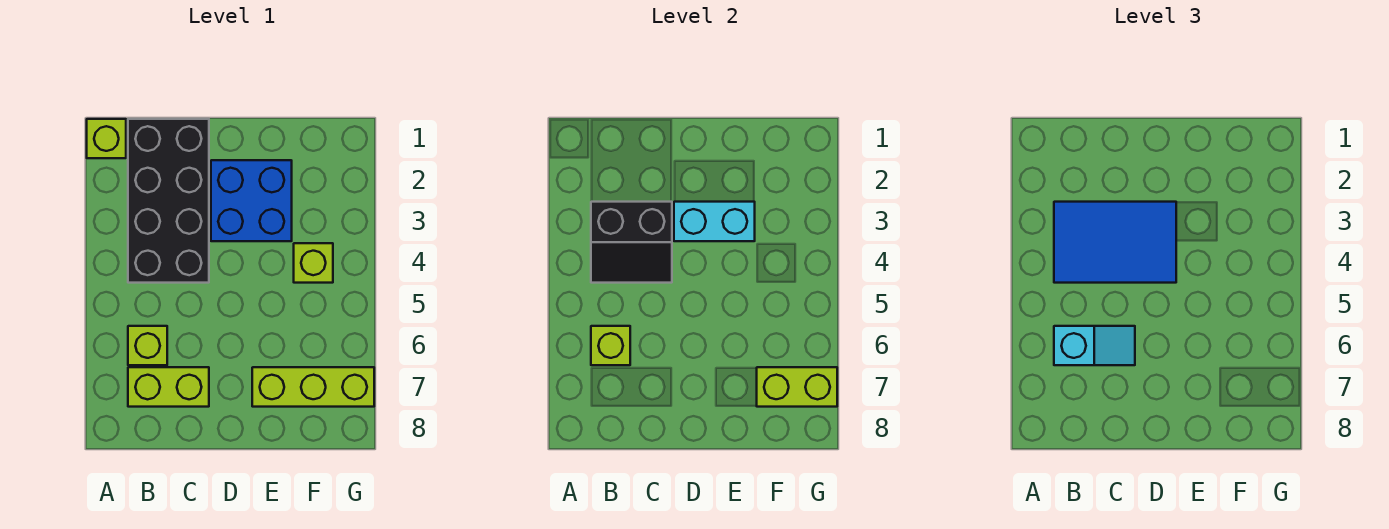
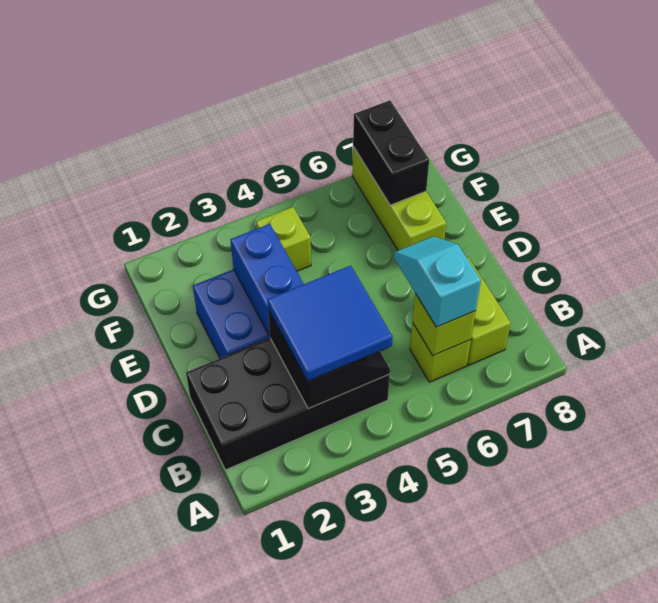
lime brick A1 level 1 -> none
blue tile B3:D4 level 3 -> blue tile B3:C4 level 3
cyan brick D3:E3 level 2 -> blue brick D3:E3 level 2
lime brick F7:G7 level 2 -> black brick F7:G7 level 2

